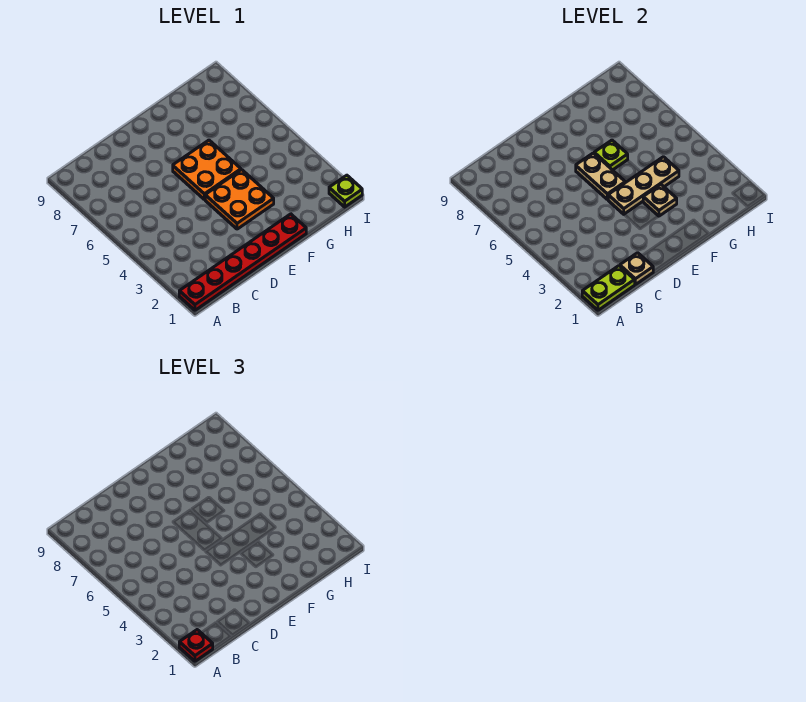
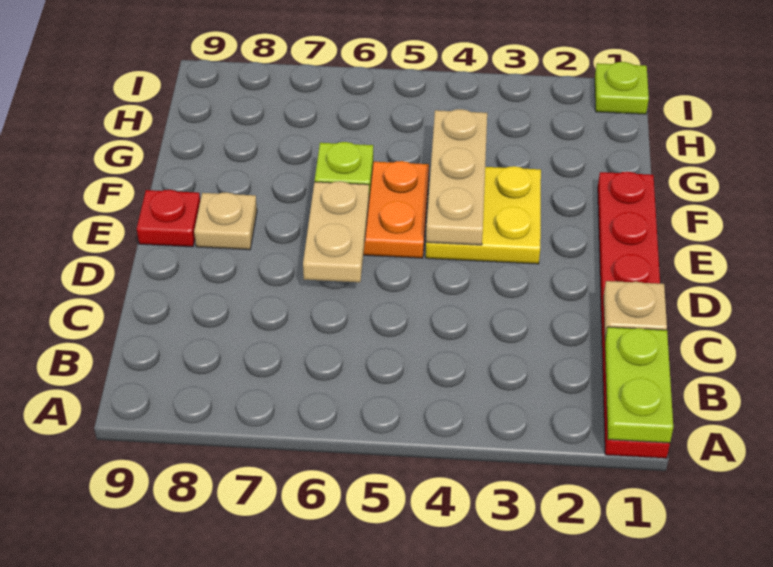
red plate A1 level 3 -> red plate E9 level 1
orange plate E3:F4 level 1 -> yellow plate E3:F4 level 1
tan plate E5:E6 level 2 -> tan plate D6:E6 level 2
tan plate F3 level 2 -> tan plate E8 level 1

